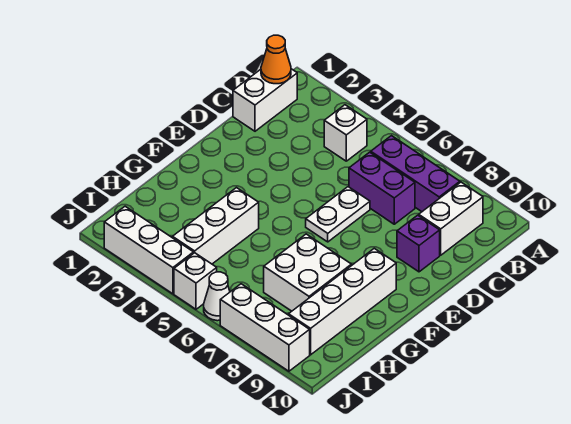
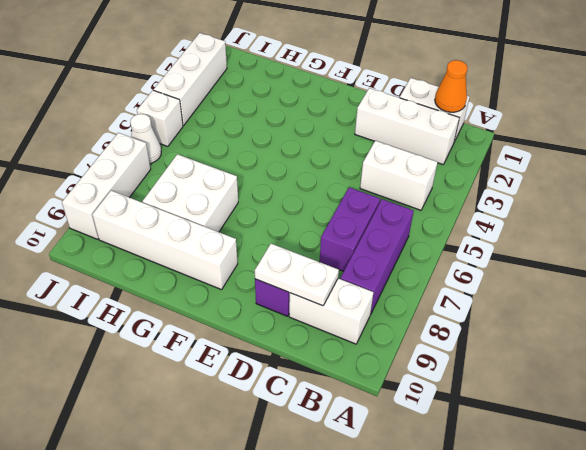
white brick B4 level 1 -> white brick B4:C4 level 1
white plate D6:E6 level 1 -> white plate C9:D9 level 2
white brick G4:I4 level 1 -> white brick B2:D2 level 1

